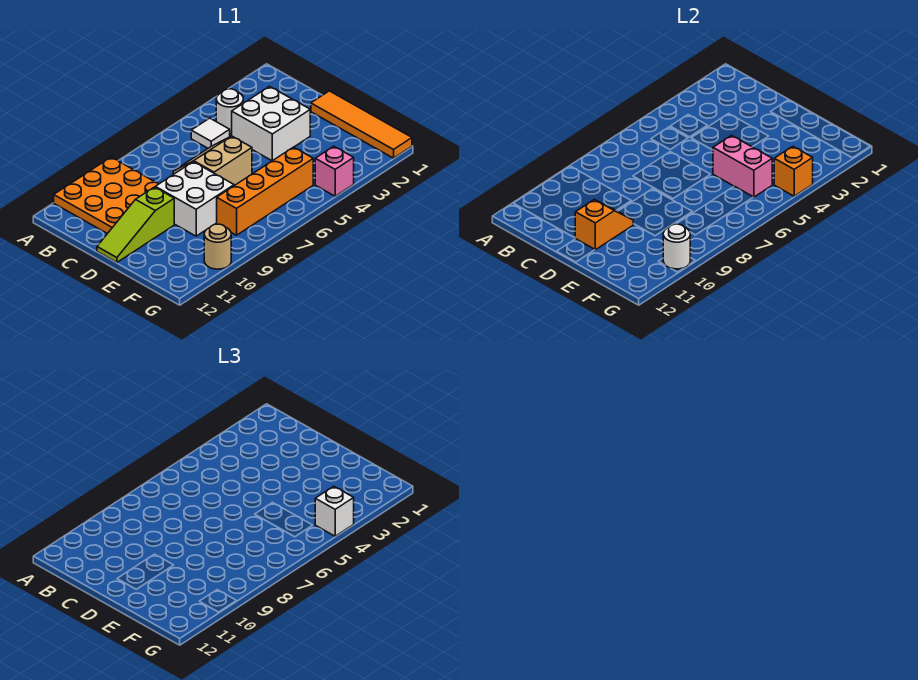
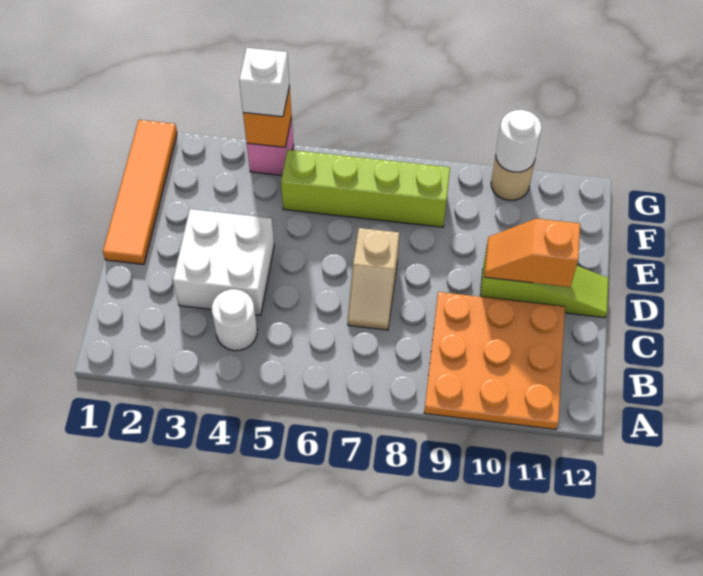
white tile B5 level 1 -> none
tan slope C6:D7 level 1 top D -> tan slope C7:D7 level 1 top D
white brick D8:E9 level 1 -> none
pink brick E5:F5 level 2 -> none
orange brick F5:F8 level 1 -> lime brick F5:F8 level 1

